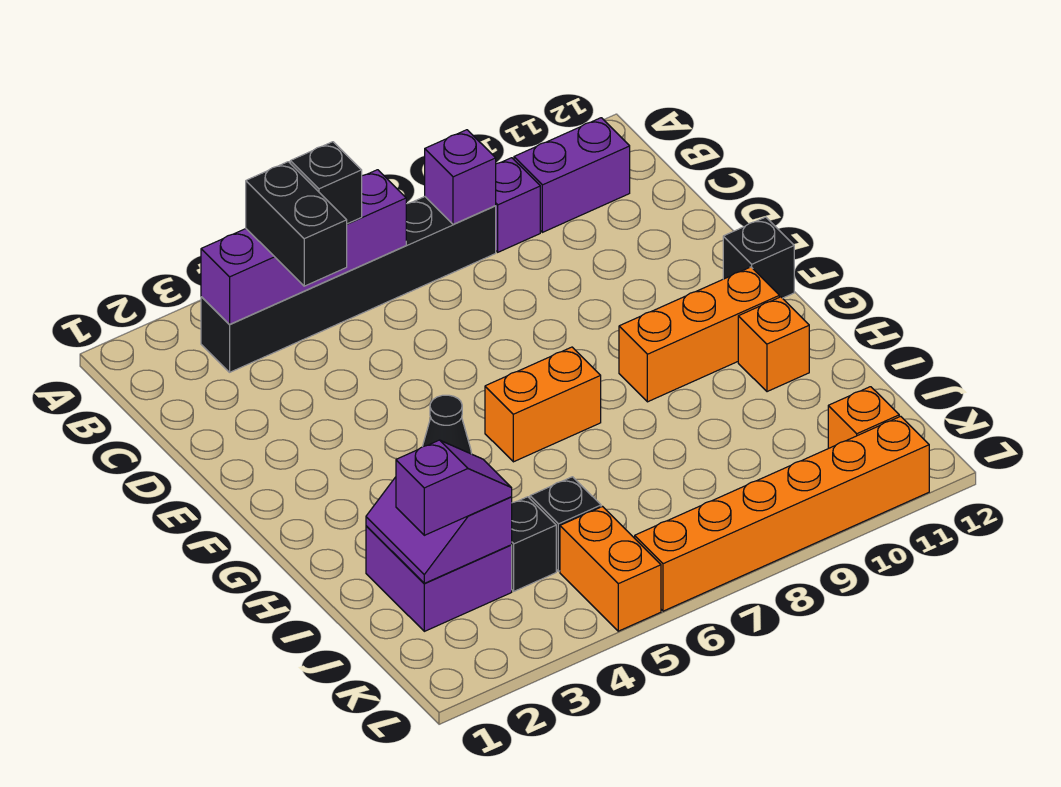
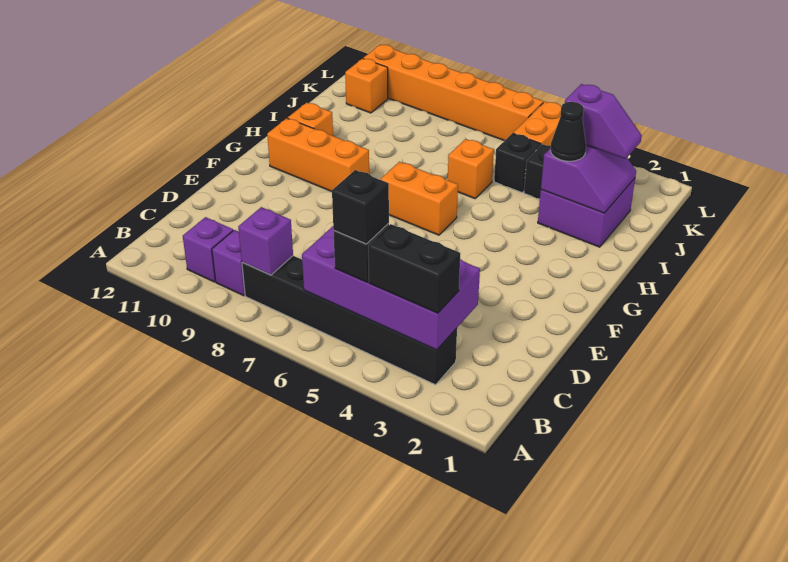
purple brick B3:B6 level 2 -> purple brick B3:C6 level 2
black brick B4:C4 level 3 -> black brick B3:B4 level 3
purple brick B10:B11 level 1 -> purple brick B10 level 1
black brick F12 level 1 -> black brick B5 level 4
none -> orange brick I6 level 1
purple slope J2:J3 level 3 top 2 -> purple slope J2:J3 level 3 top 3

